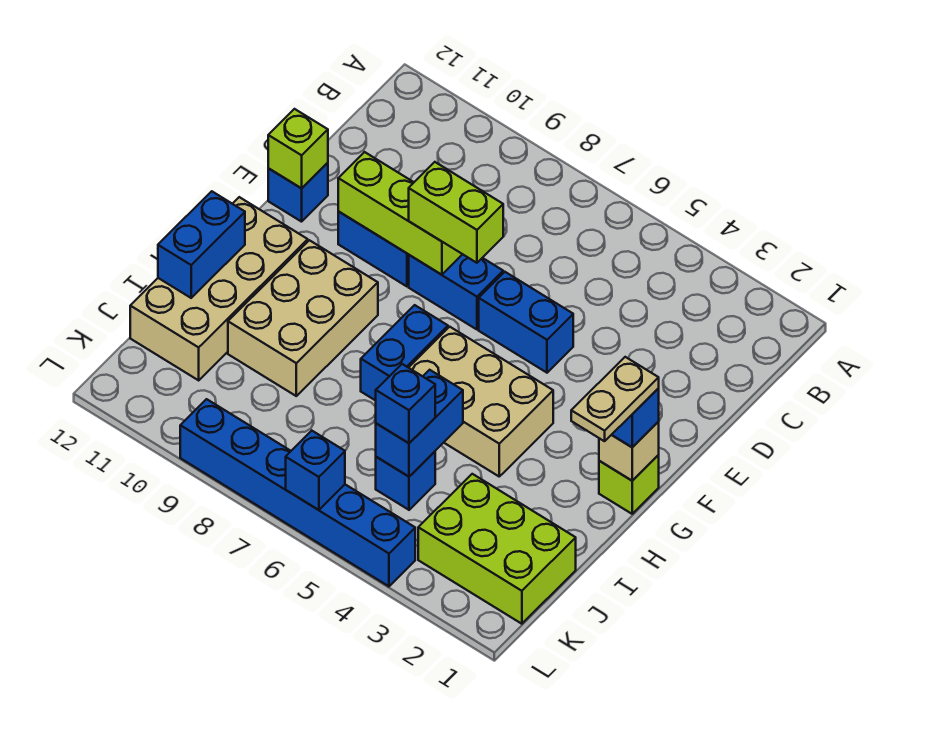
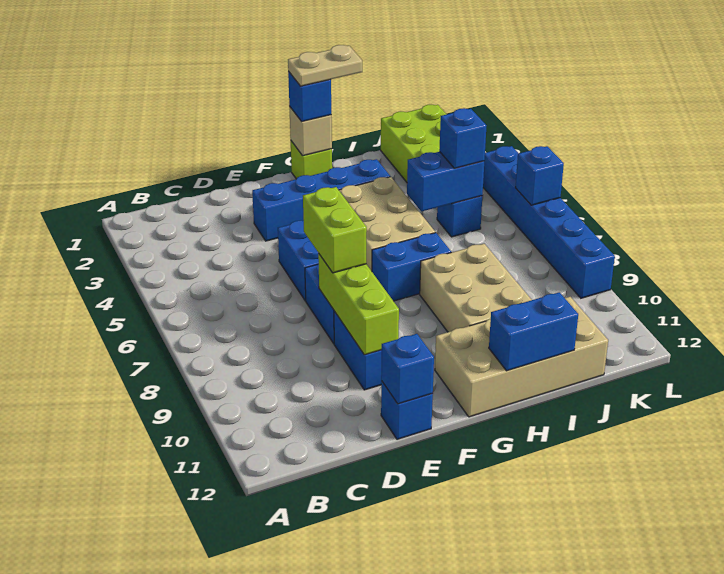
none -> blue brick E3:H3 level 1
lime brick E12 level 2 -> blue brick E12 level 2
tan brick G9:I10 level 1 -> tan brick H8:I10 level 1

